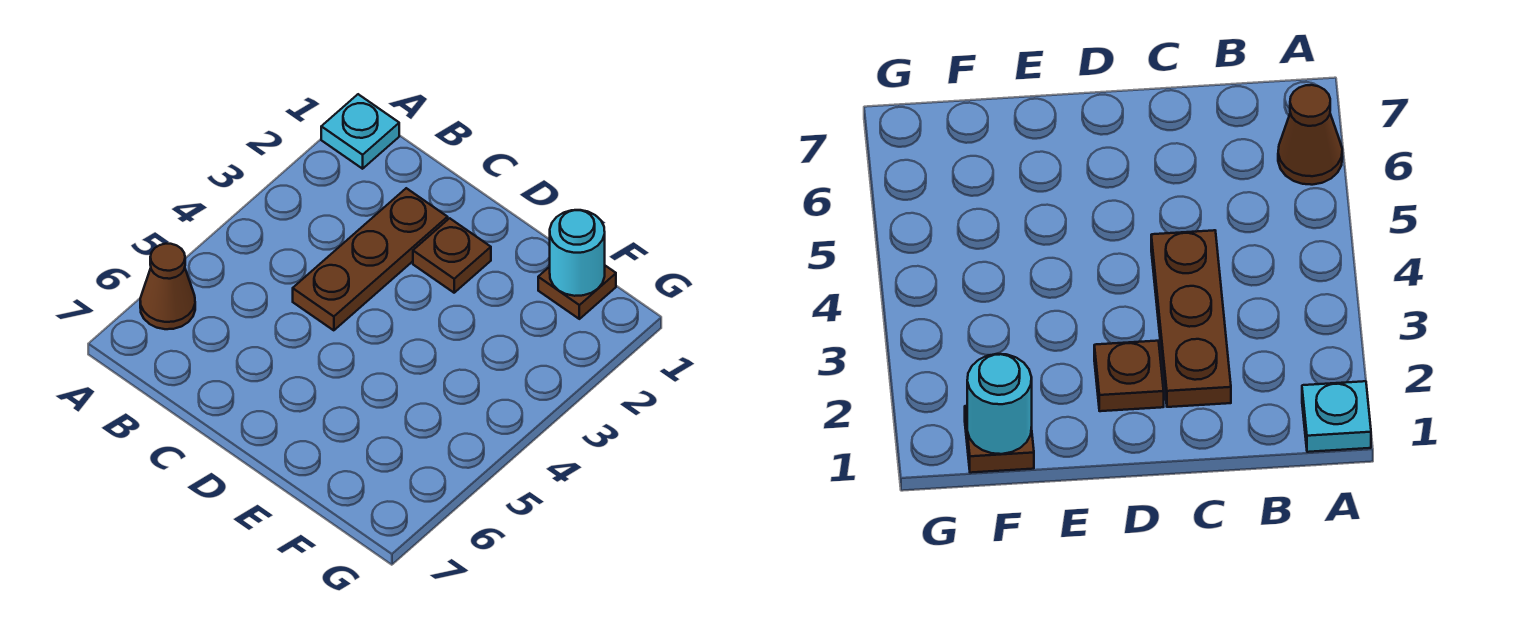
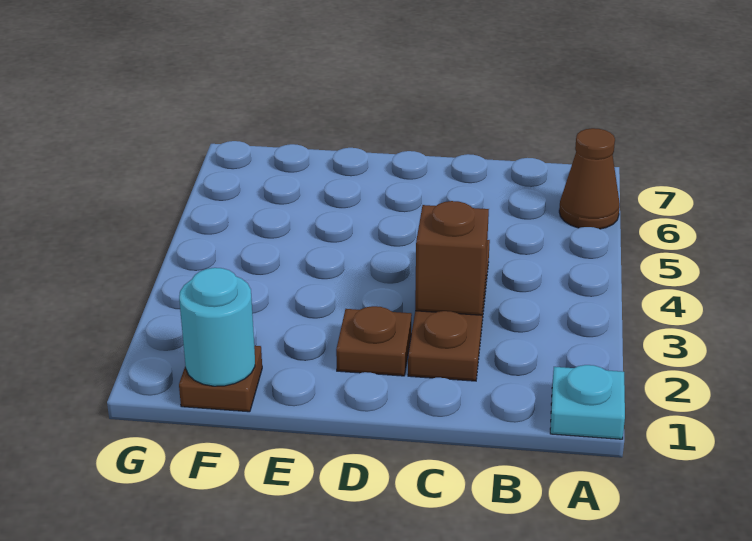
none -> brown brick C3 level 2

